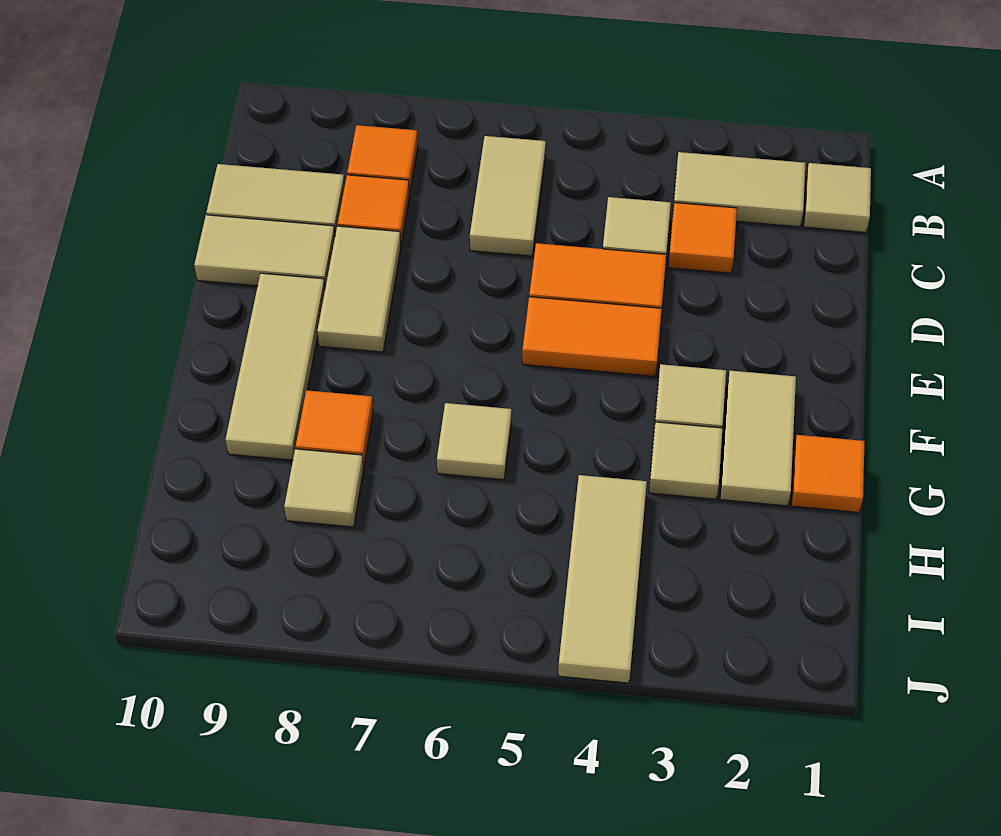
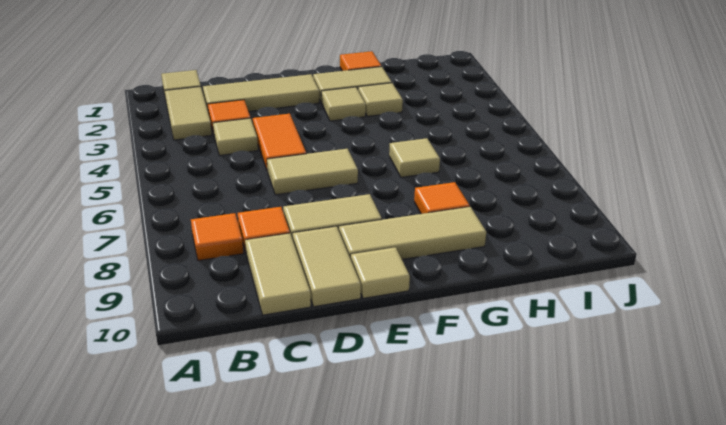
tan tile B6:C6 level 1 -> tan tile D6:E6 level 1
orange tile E4:E5 level 1 -> none
tan tile H4:J4 level 1 -> tan tile C2:E2 level 1
tan tile H8 level 1 -> tan tile E10 level 1

